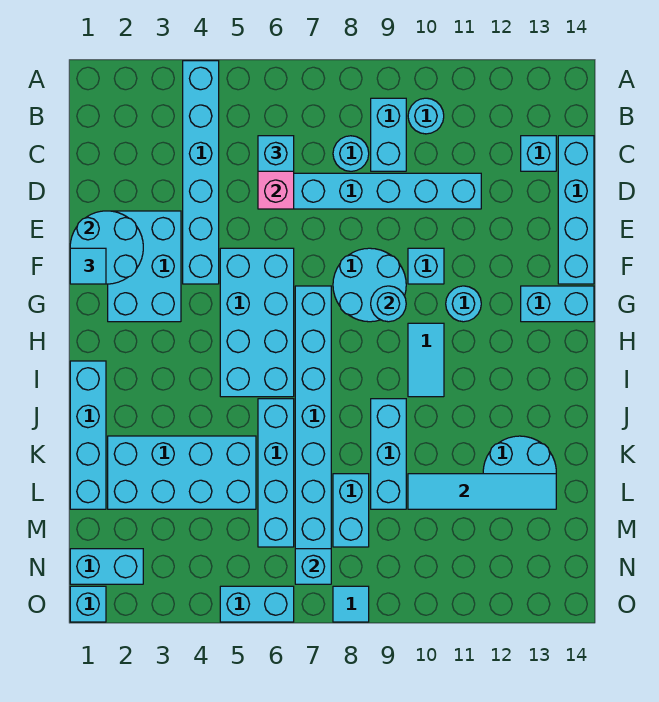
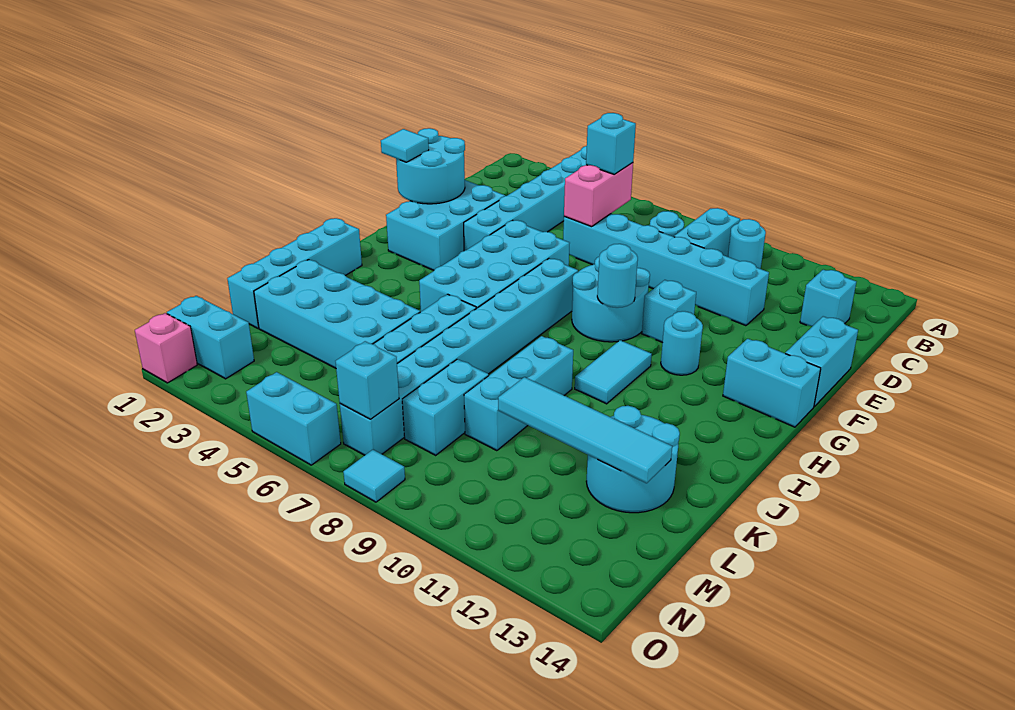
cyan brick C14:F14 level 1 -> cyan brick E14:F14 level 1
cyan brick O1 level 1 -> pink brick O1 level 1

